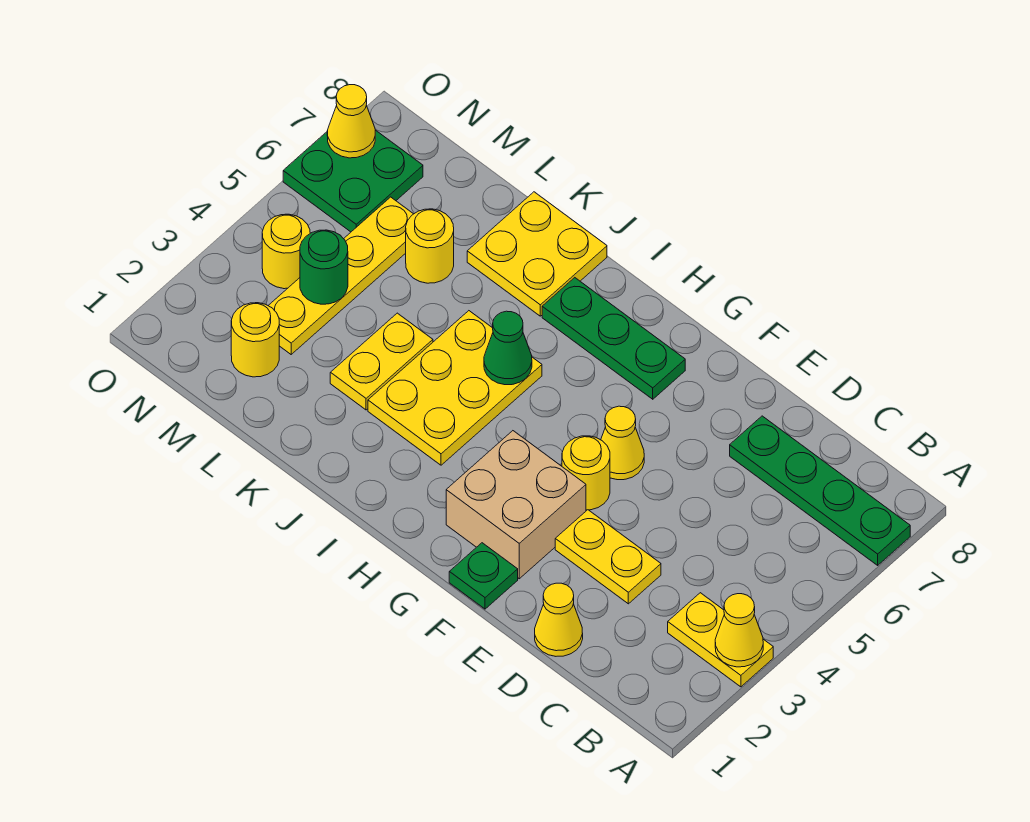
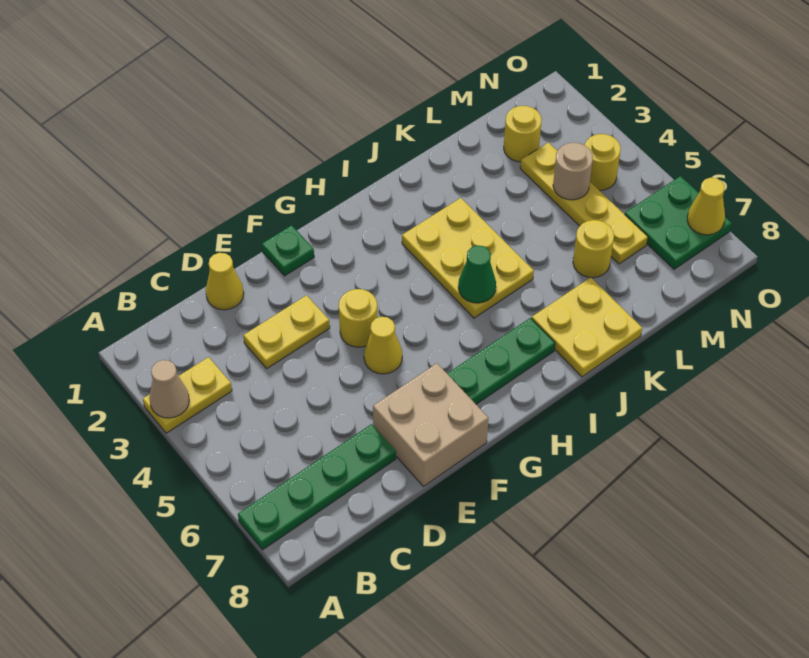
yellow cone A3 level 2 -> tan cone A3 level 2
tan brick F2:G3 level 1 -> tan brick E7:F8 level 1
yellow plate K3:K4 level 1 -> none
green round brick M4 level 2 -> tan round brick M4 level 2

